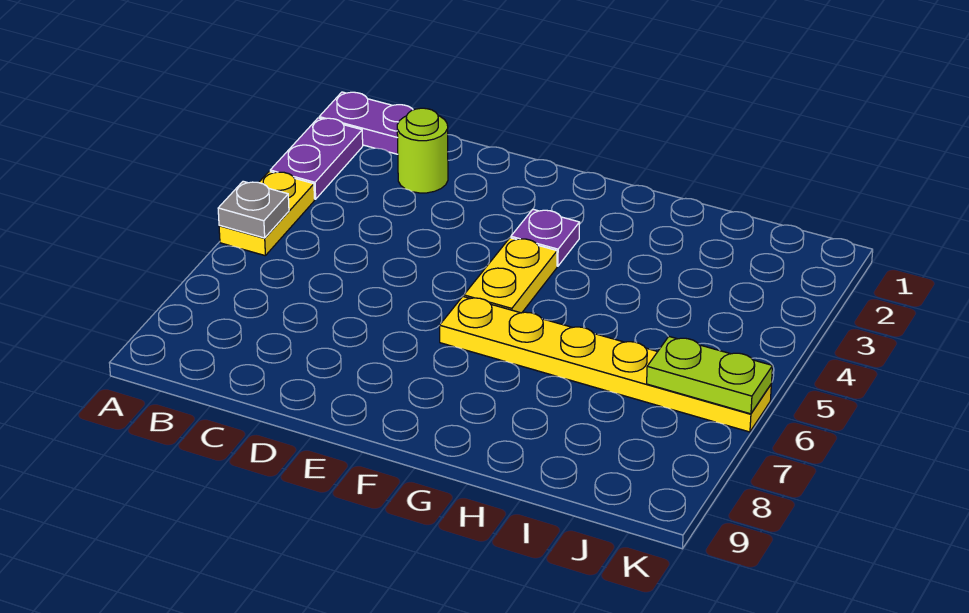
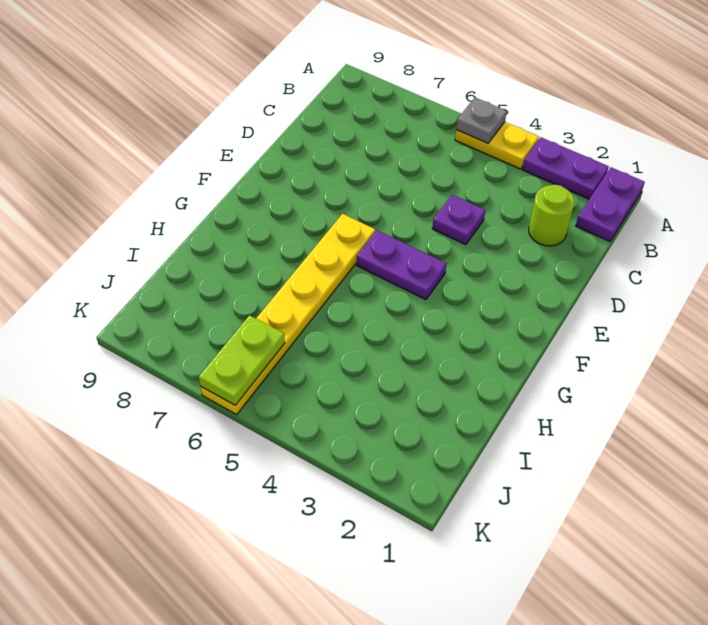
purple plate F3 level 1 -> purple plate D4 level 1
yellow plate F4:F5 level 1 -> purple plate F4:F5 level 1

